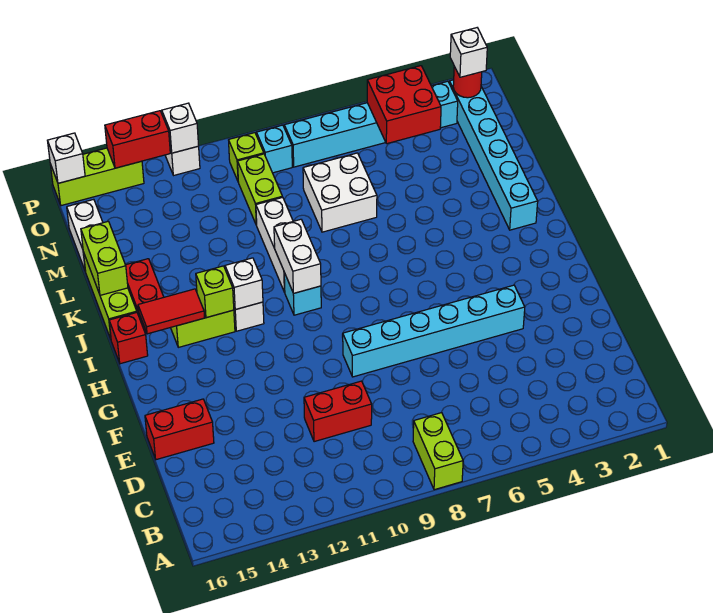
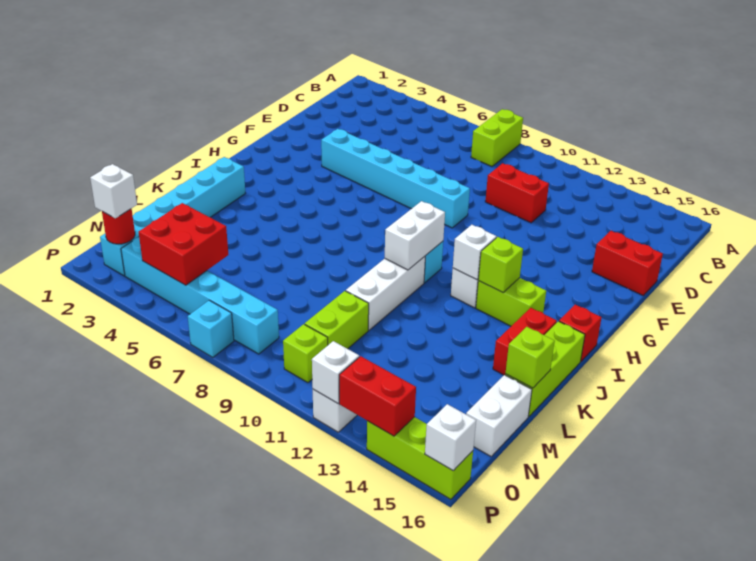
red tile I14:I15 level 2 -> none
lime brick K16:L16 level 2 -> lime brick L16 level 2
white brick L7:M8 level 1 -> none
cyan brick O9 level 1 -> cyan brick P7 level 1

